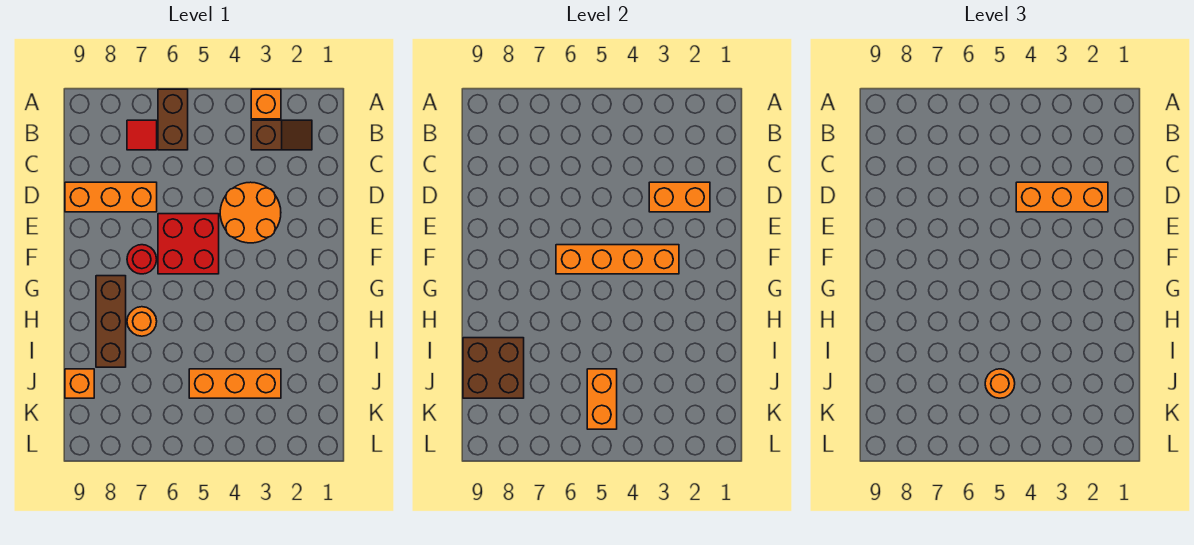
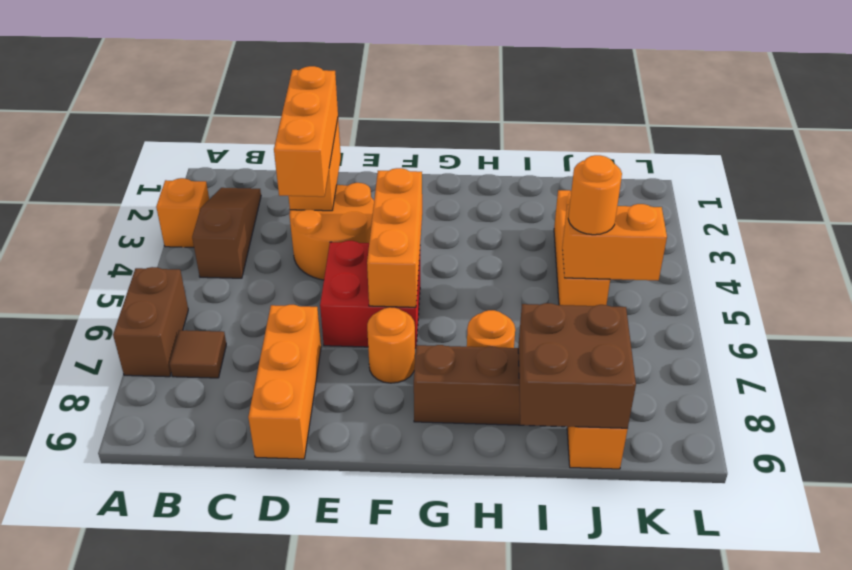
brown brick A6:B6 level 1 -> brown brick A6:A7 level 1
brown slope B2:B3 level 1 top 3 -> brown slope B2:B4 level 1 top 4
red tile B7 level 1 -> brown tile B7 level 1
orange brick F3:F6 level 2 -> orange brick F4:F6 level 2
red round brick F7 level 1 -> orange round brick F7 level 1

